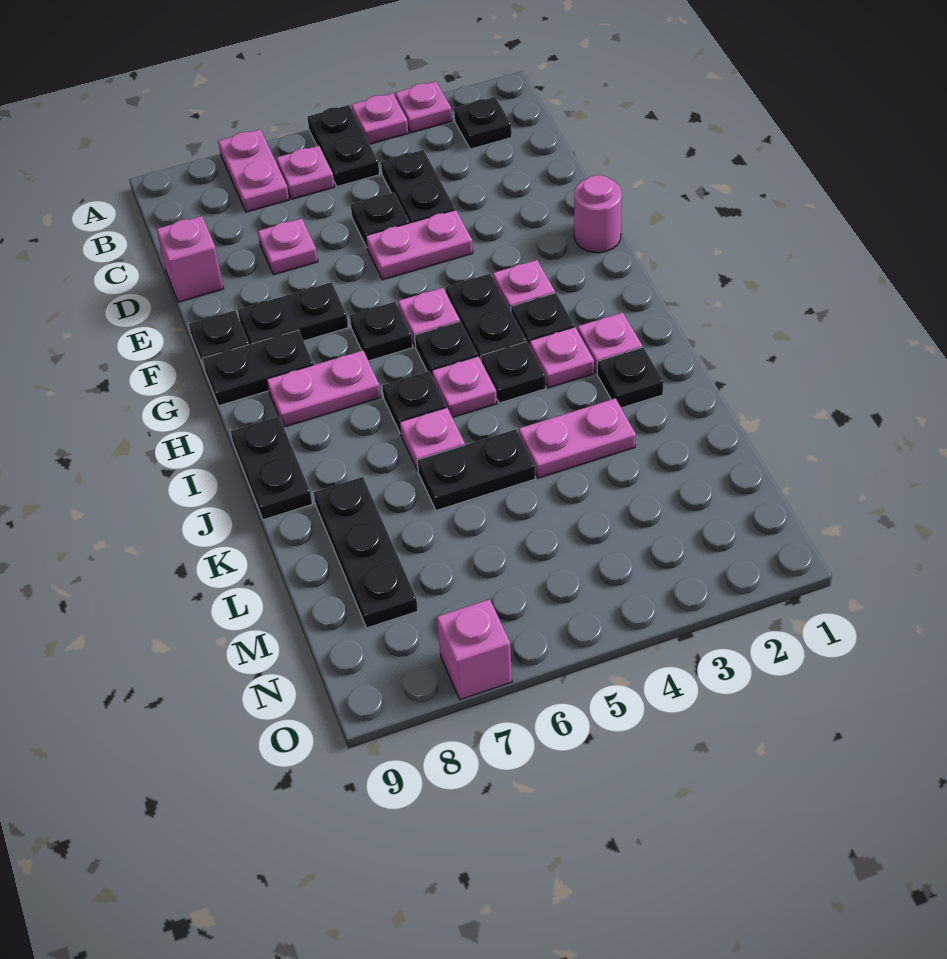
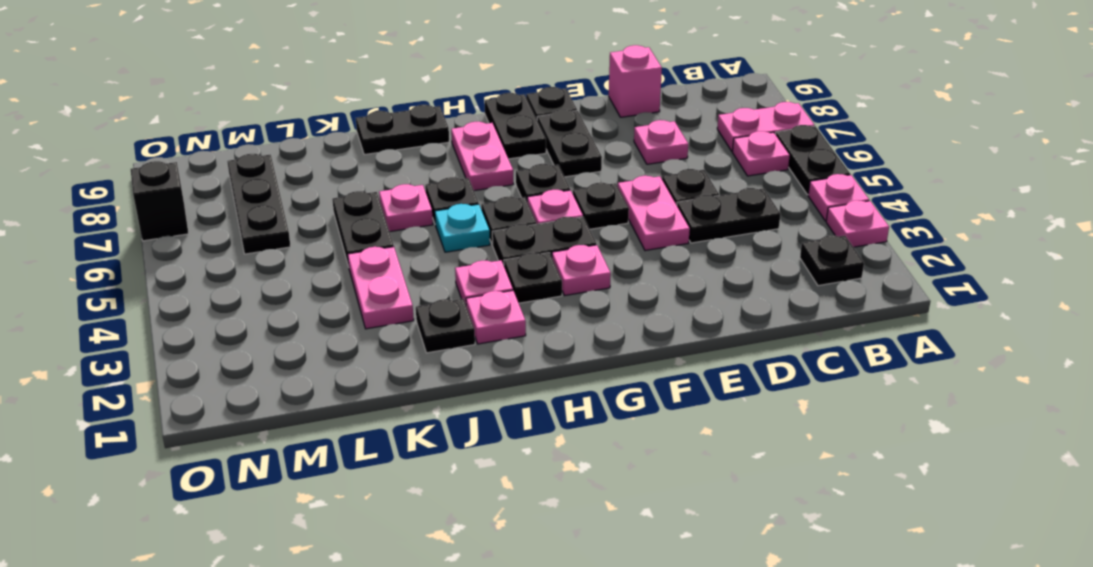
black plate A5:B5 level 1 -> black plate A5:A6 level 1
pink round brick F1 level 1 -> none
black plate I4 level 1 -> black plate F5 level 1
pink plate I5 level 1 -> cyan plate I5 level 1
black plate K8:M8 level 1 -> black plate M6:M8 level 1
pink brick O7 level 1 -> black brick O7 level 1

